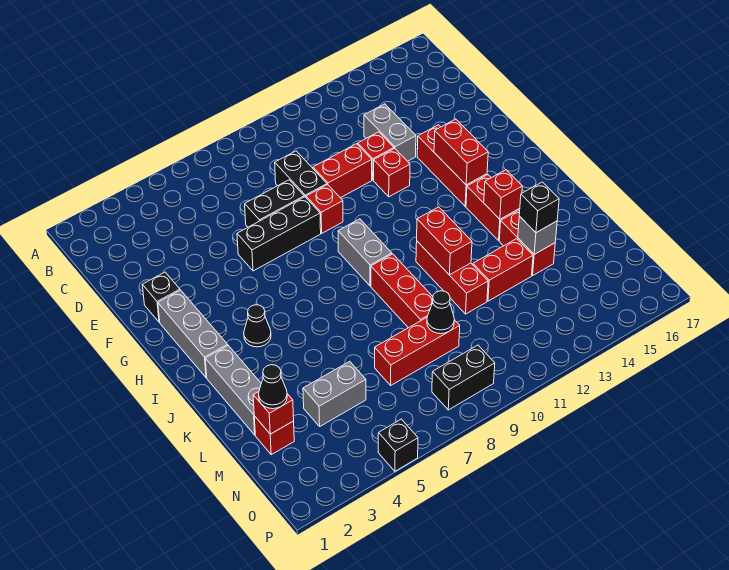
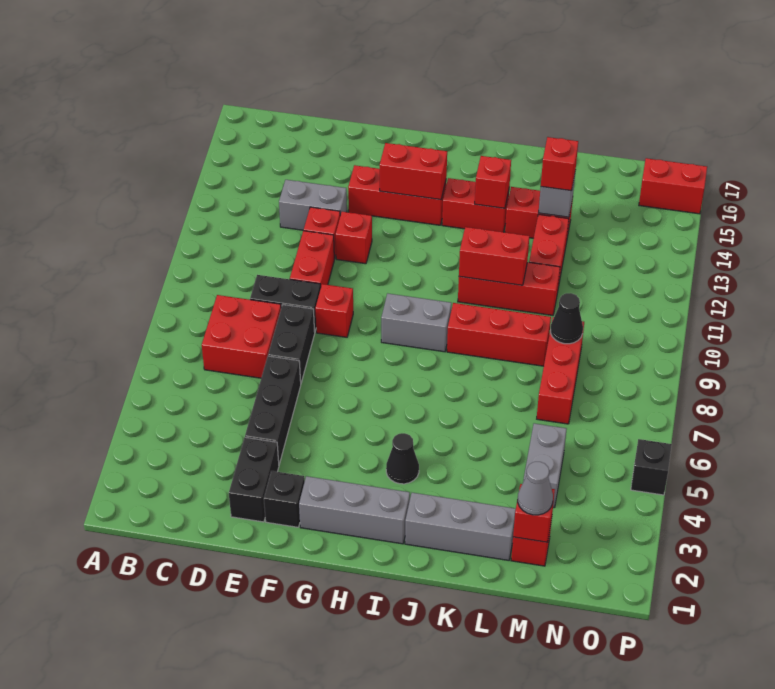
none -> red brick C7:D8 level 1
black brick F6:F8 level 1 -> black brick E4:E6 level 1
black brick L14 level 3 -> red brick L14 level 3
black cone M2 level 3 -> grey cone M2 level 3
black brick O8:O9 level 1 -> black brick E2:E3 level 1
none -> red brick O16:P16 level 1

